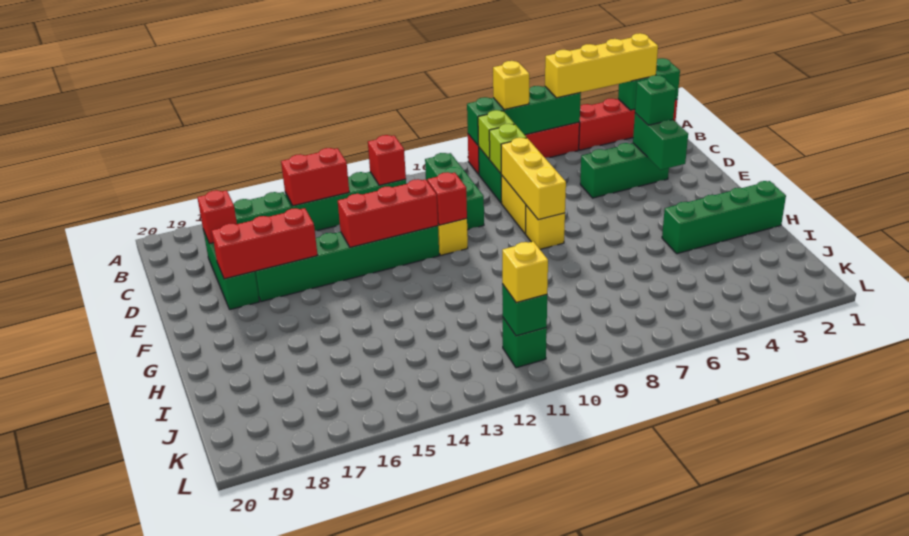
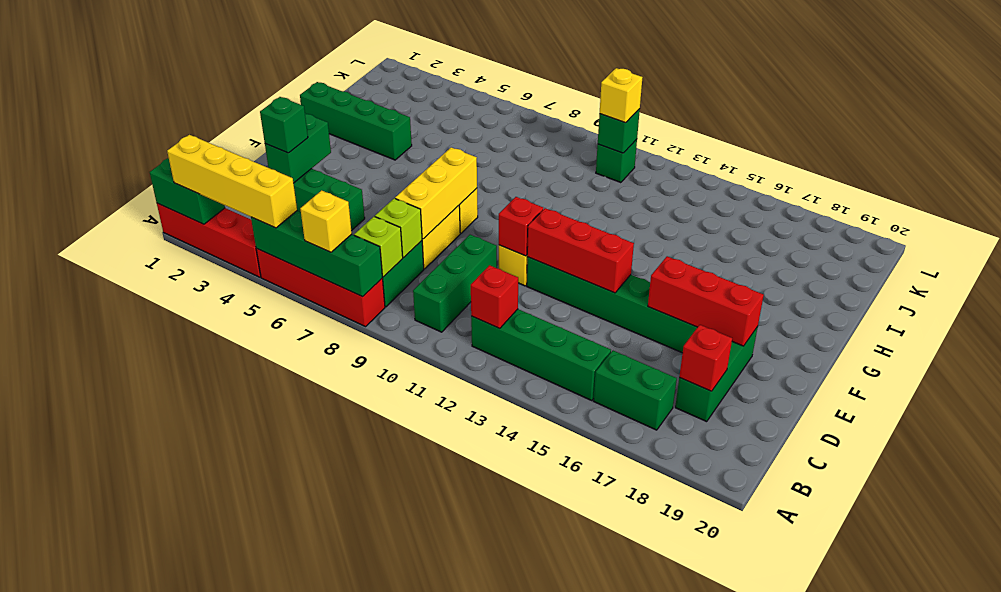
red brick B14:B15 level 2 -> none

